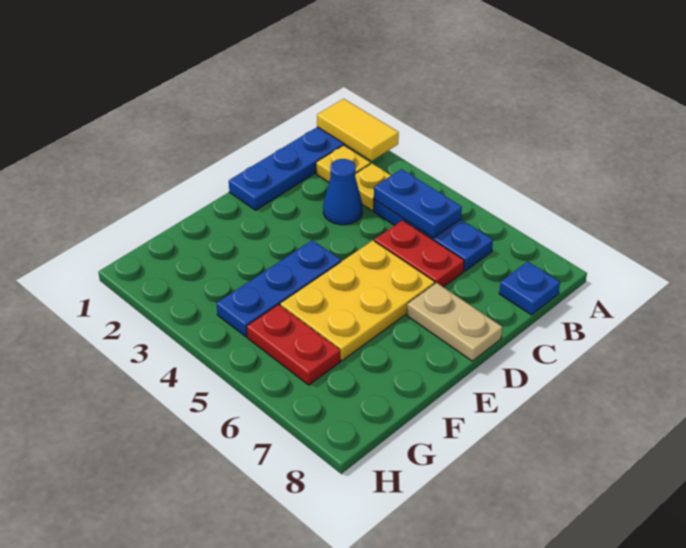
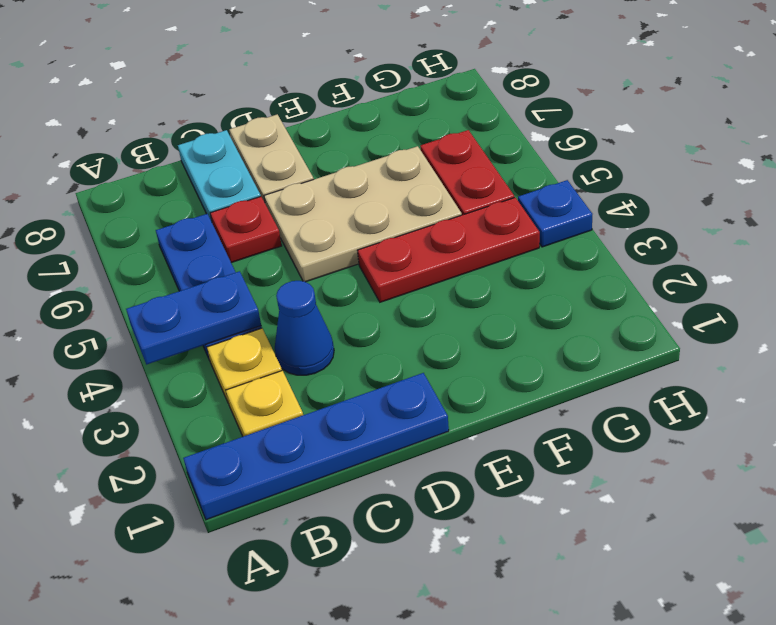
yellow tile A1:A2 level 2 -> none
blue plate B4:B5 level 2 -> blue plate A4:B4 level 2
blue plate B8 level 1 -> blue plate H4 level 1
red plate C5:C6 level 1 -> red plate C6 level 1
none -> cyan plate C7:C8 level 1
yellow plate D5:F6 level 1 -> tan plate D5:F6 level 1
blue plate E4:G4 level 1 -> red plate E4:G4 level 1

